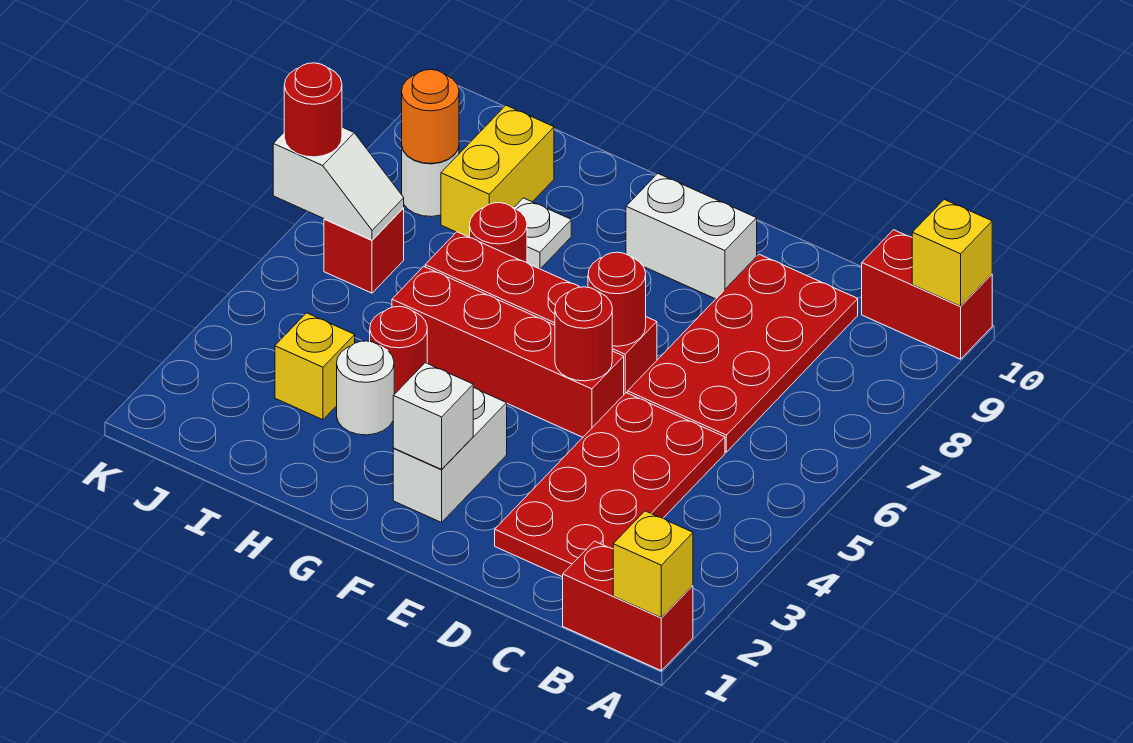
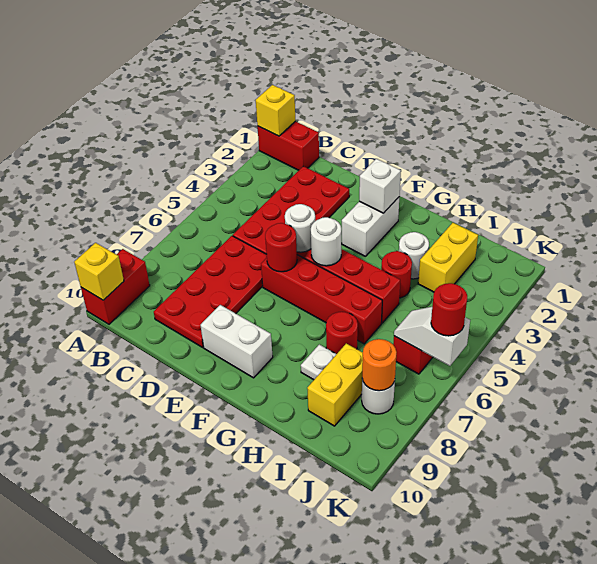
red brick A10:B10 level 1 -> red brick A9:A10 level 1
red round brick E5 level 2 -> white round brick E5 level 2
none -> white round brick F5 level 2
yellow brick I3 level 1 -> yellow brick I2:I3 level 1

